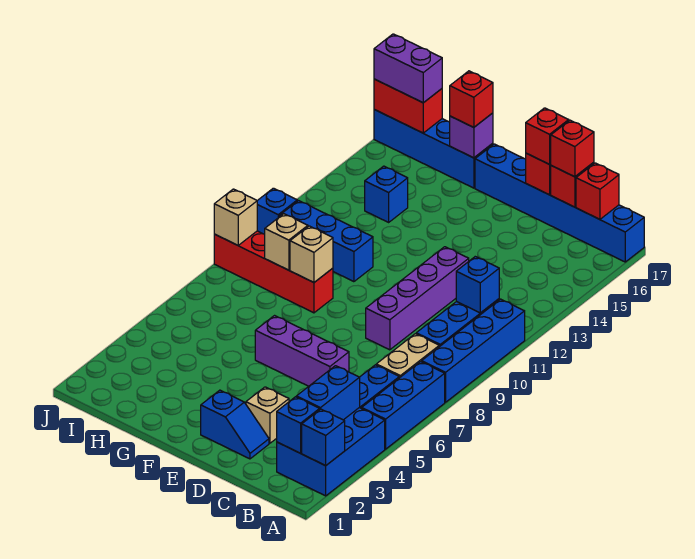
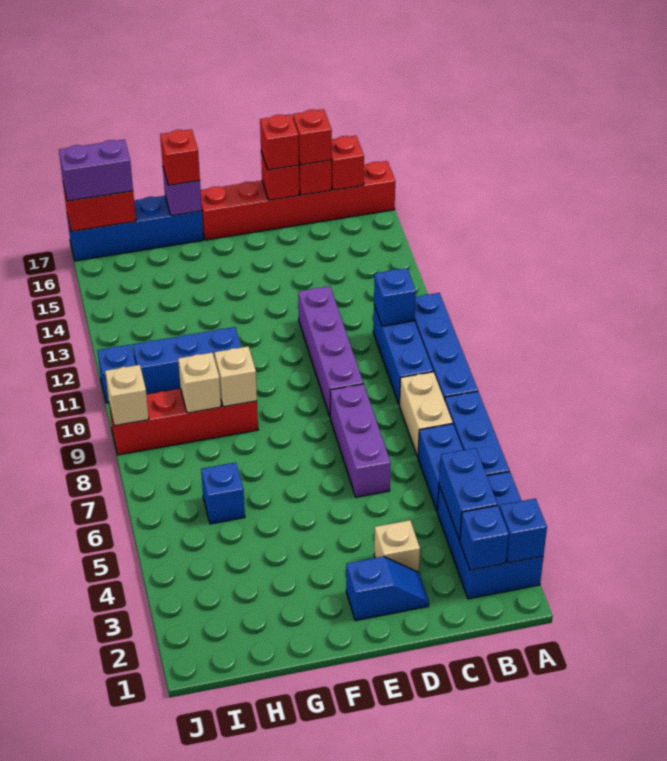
blue brick A17:F17 level 1 -> red brick A17:F17 level 1
purple brick D6:F6 level 1 -> purple brick D6:D8 level 1
blue brick H14 level 1 -> blue brick H6 level 1

